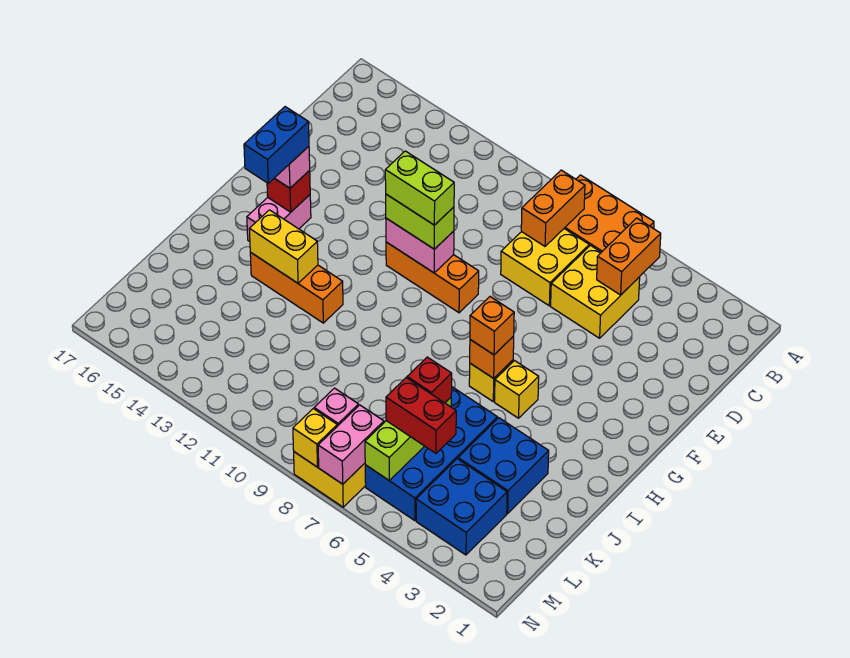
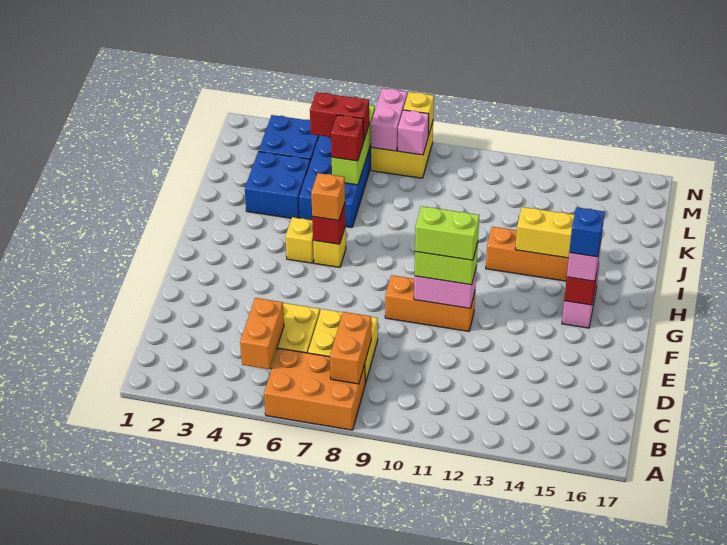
blue brick G15:H15 level 4 -> blue brick G15 level 4
orange brick H6 level 2 -> red brick H6 level 2

